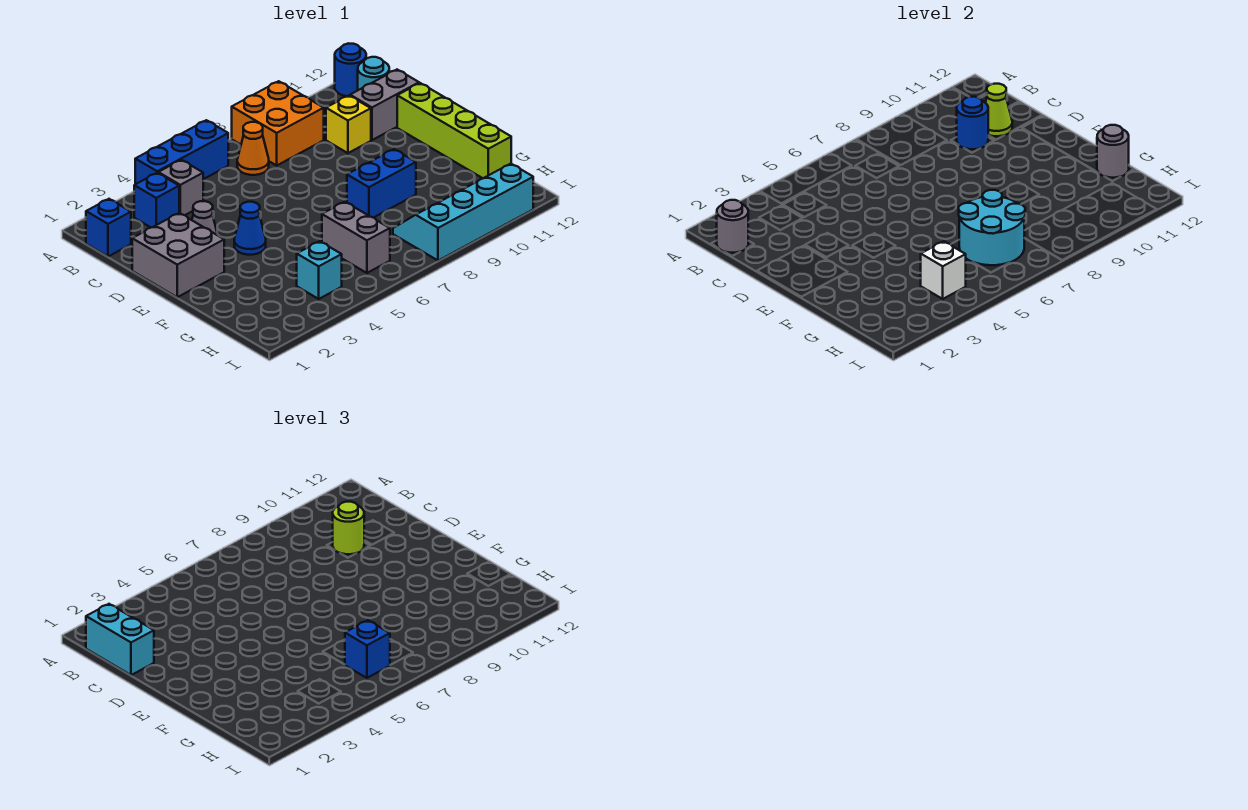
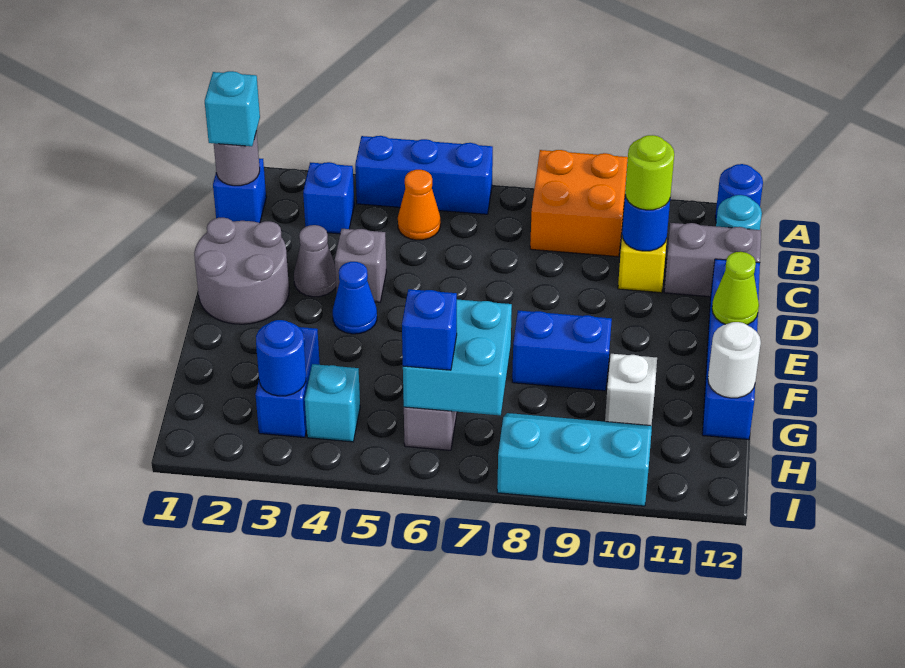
cyan brick B1:C1 level 3 -> cyan brick B1 level 3
grey brick B4 level 1 -> grey brick D4 level 1
orange cone B7 level 1 -> orange cone B5 level 1
lime cone C11 level 2 -> lime cone E12 level 2
grey brick D1:E2 level 1 -> grey round brick D1:E2 level 1
lime brick D12:G12 level 1 -> blue brick D12:G12 level 1
none -> blue brick G3:H3 level 1
cyan round brick G6:H7 level 2 -> cyan brick G6:H7 level 2
grey round brick G12 level 2 -> white round brick G12 level 2
none -> blue round brick H3 level 2
white brick H4 level 2 -> white brick G10 level 1
cyan slope H8:I11 level 1 top I -> cyan slope H8:I10 level 1 top I

